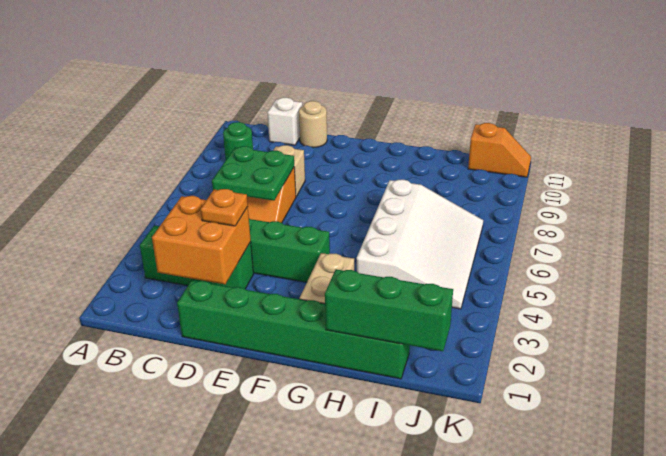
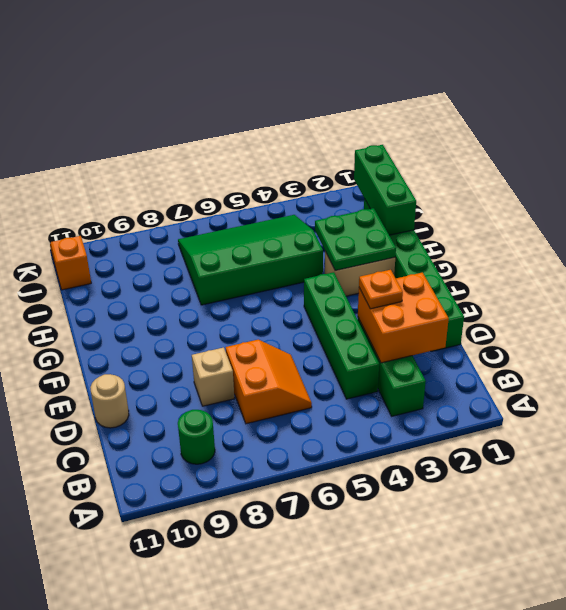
green plate C6:D7 level 2 -> green plate G2:H3 level 2
white brick C11 level 1 -> none
white slope H4:J7 level 1 top H -> green slope H4:J7 level 1 top H

